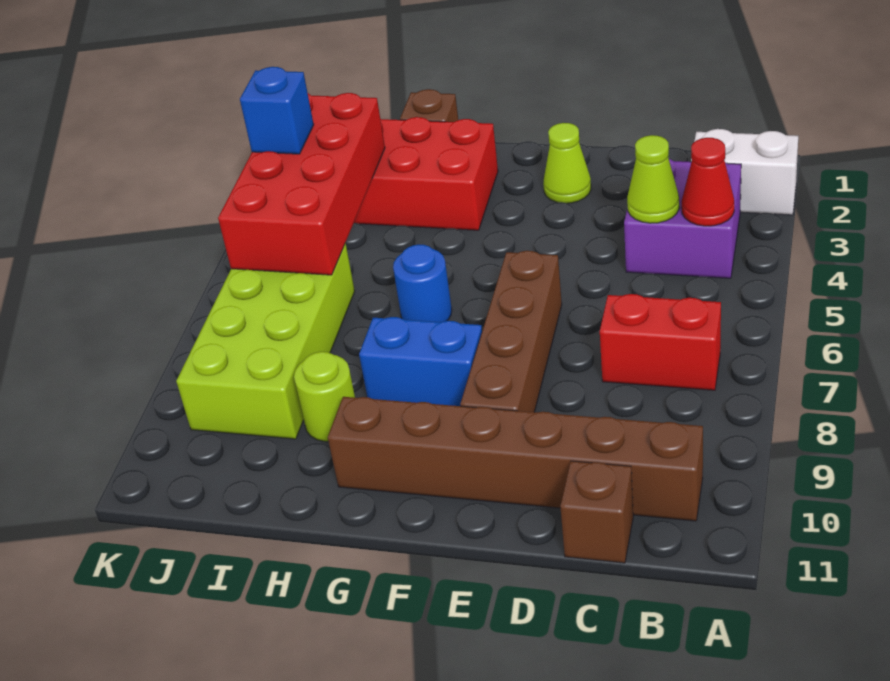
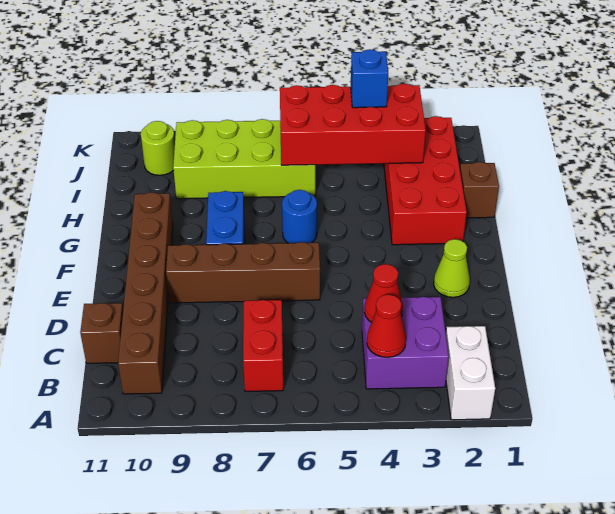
lime cone C4 level 2 -> red cone C4 level 2
lime round brick H9 level 1 -> lime round brick J10 level 1

